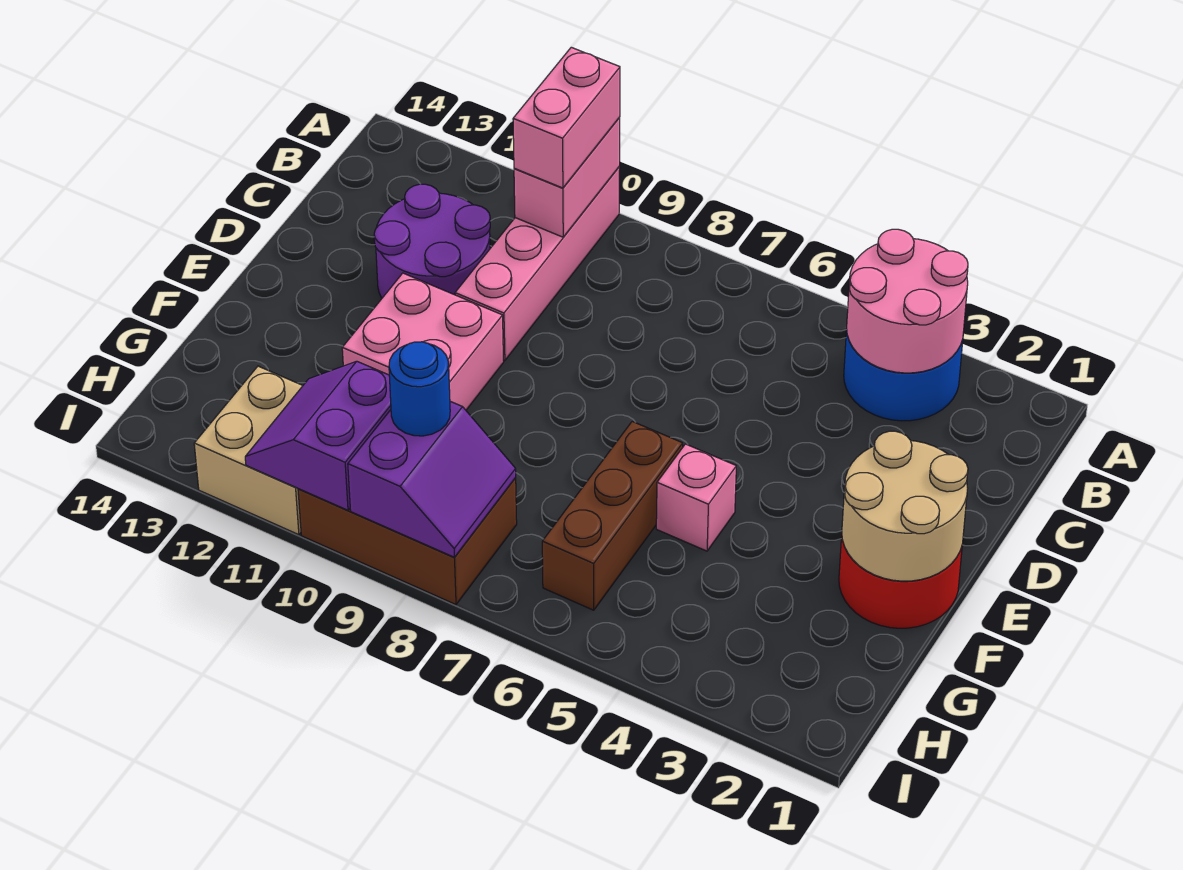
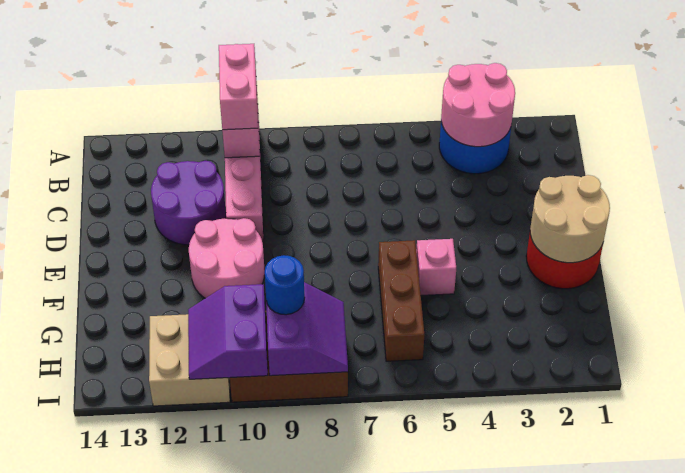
pink brick E10:F11 level 1 -> pink round brick E10:F11 level 1

